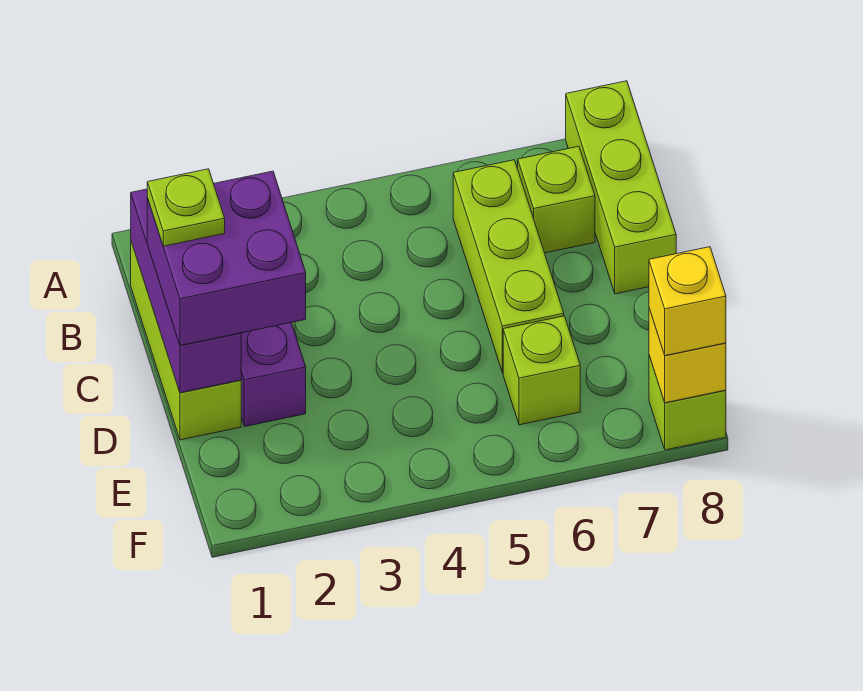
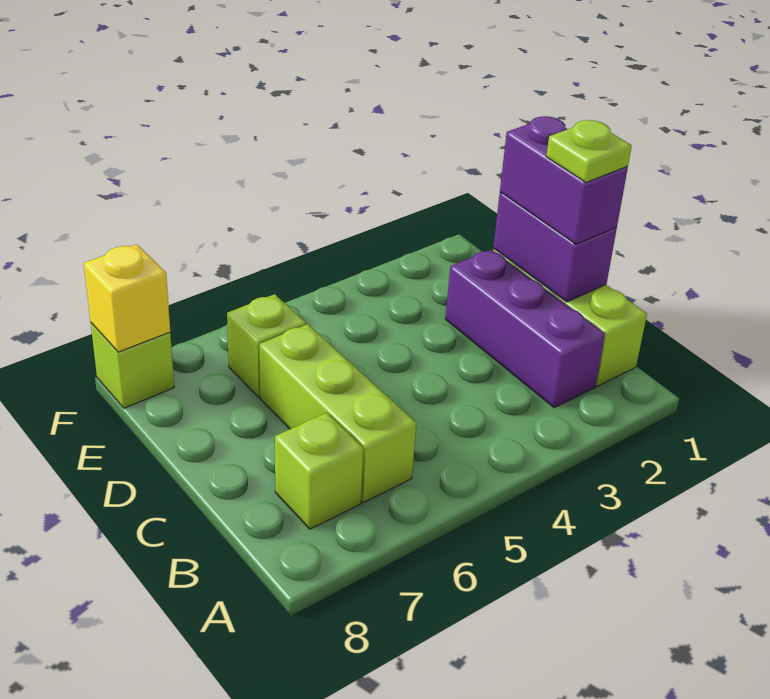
lime brick A8:C8 level 1 -> none
purple brick B1:D1 level 2 -> purple brick C1:D1 level 2
purple brick C1:D2 level 3 -> purple brick C1:D1 level 3
yellow brick F8 level 3 -> none

